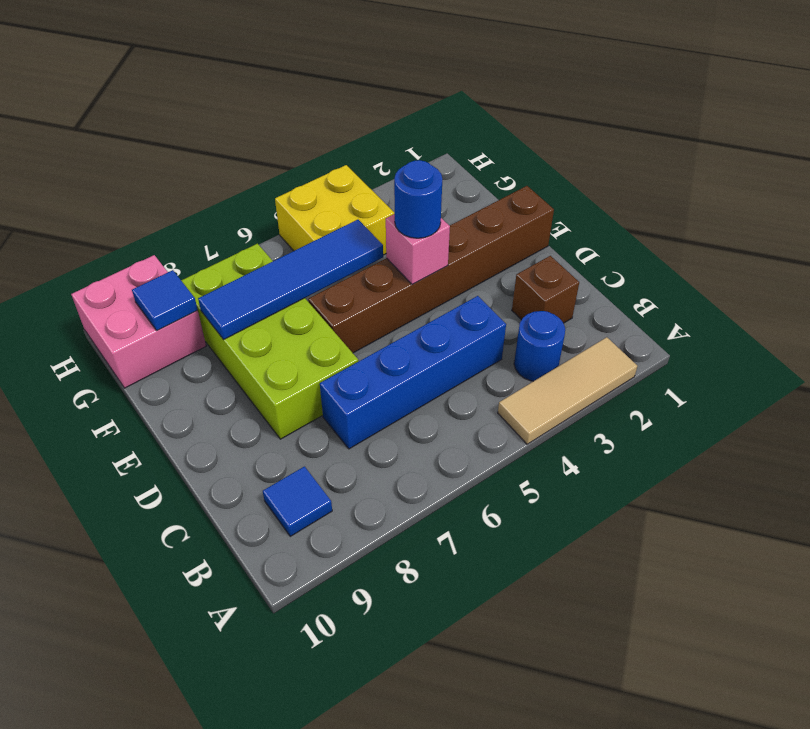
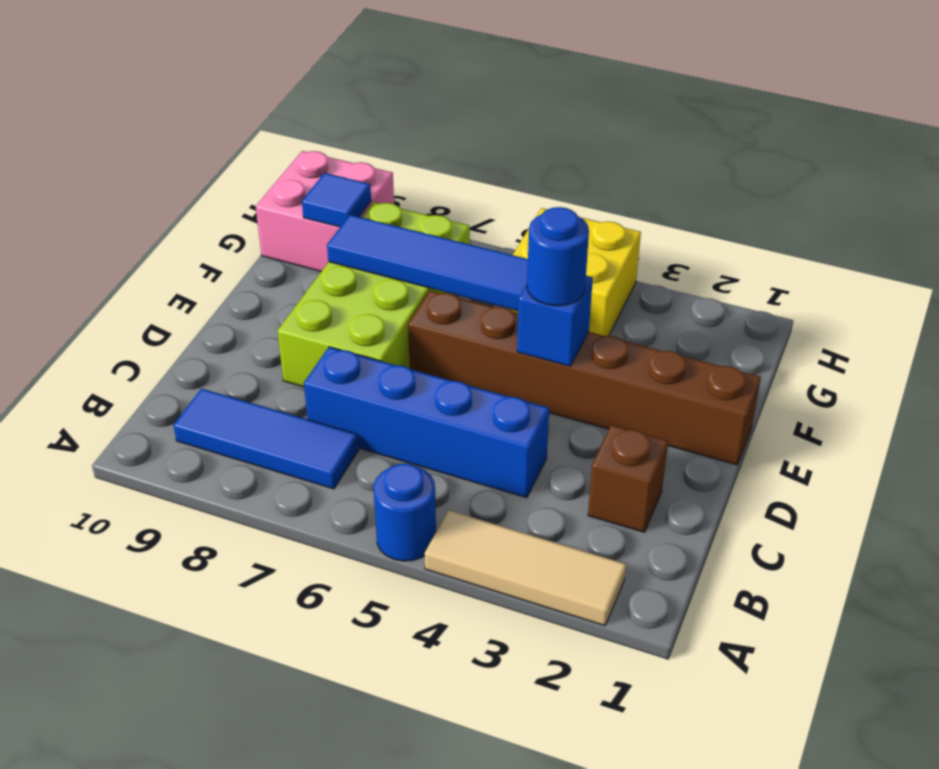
blue round brick B3 level 1 -> blue round brick A5 level 1
blue tile B9 level 1 -> blue tile B7:B9 level 1
pink brick E4 level 2 -> blue brick E4 level 2

